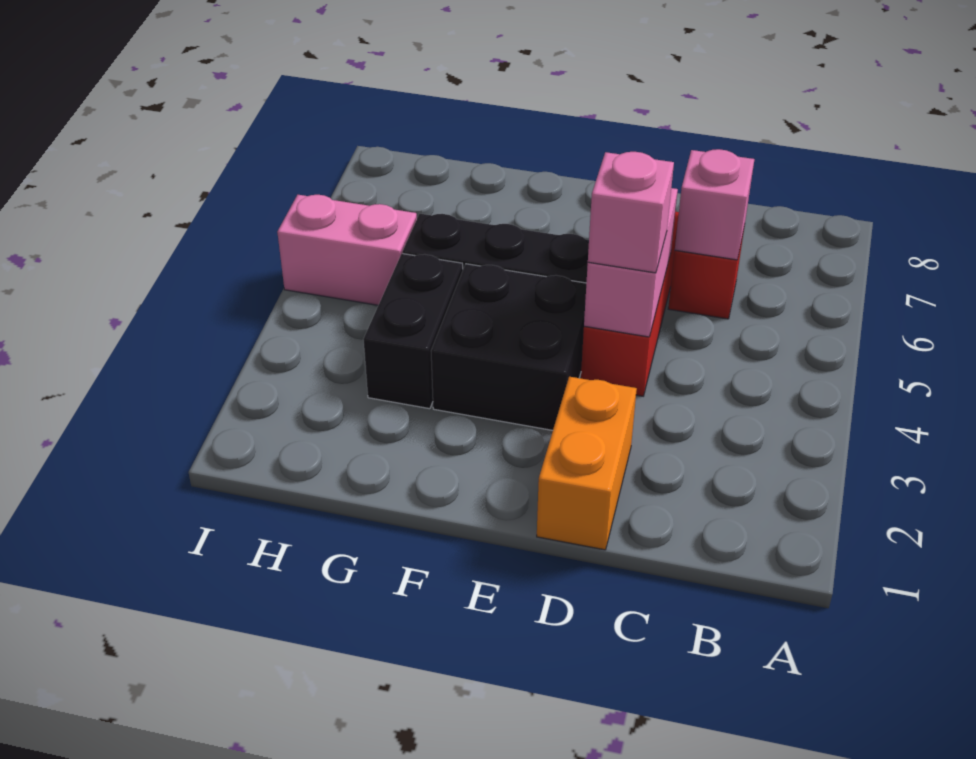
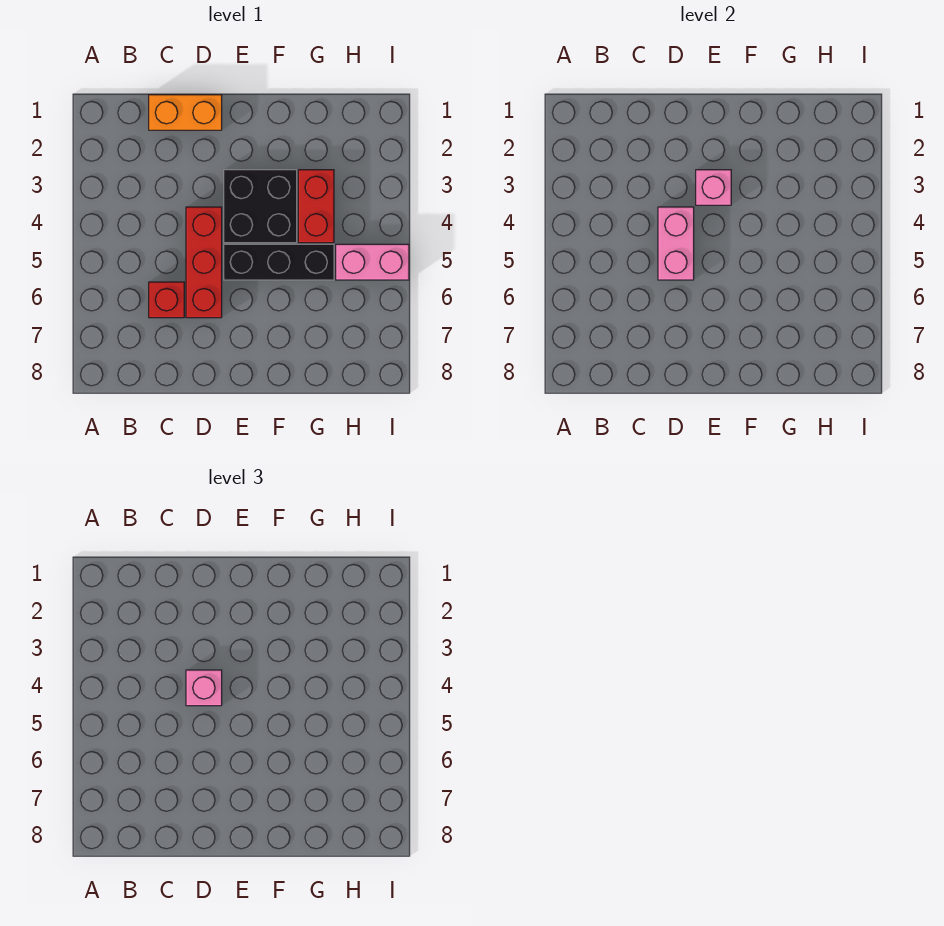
pink brick C6 level 2 -> pink brick E3 level 2
orange brick D1:D2 level 1 -> orange brick C1:D1 level 1
black brick G3:G4 level 1 -> red brick G3:G4 level 1

